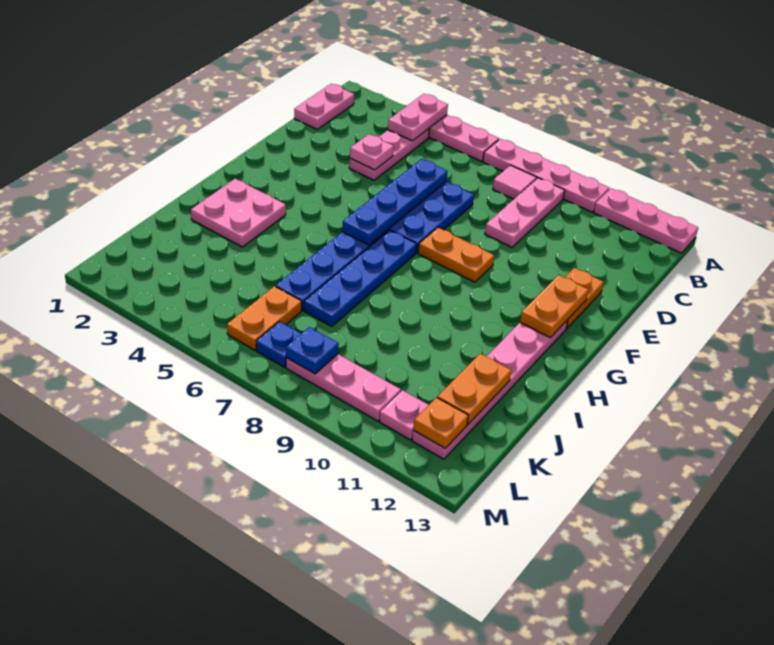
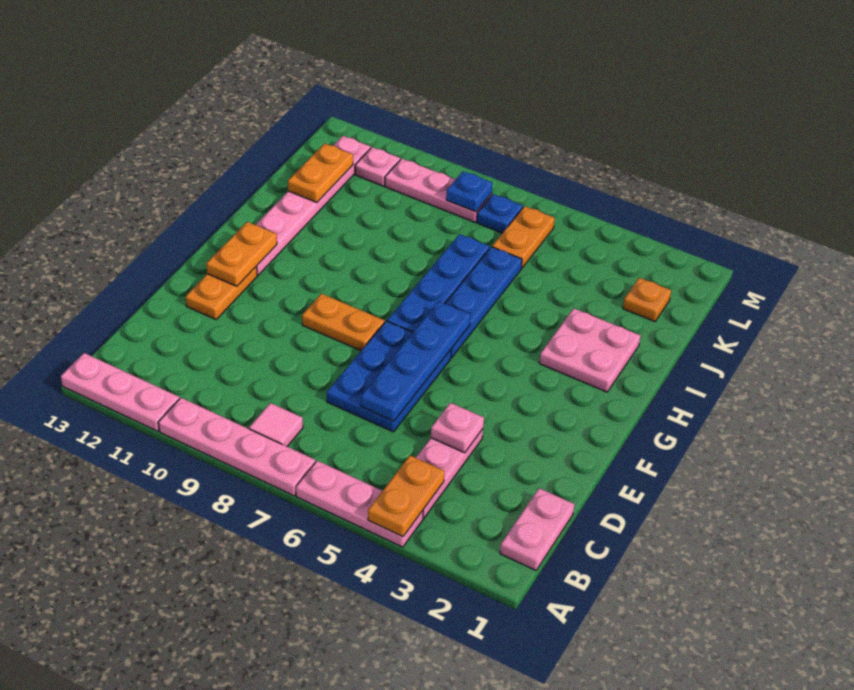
pink plate A4:B4 level 2 -> orange plate A4:B4 level 2
pink plate B9:D9 level 1 -> none
orange plate L12 level 2 -> orange plate K2 level 1

